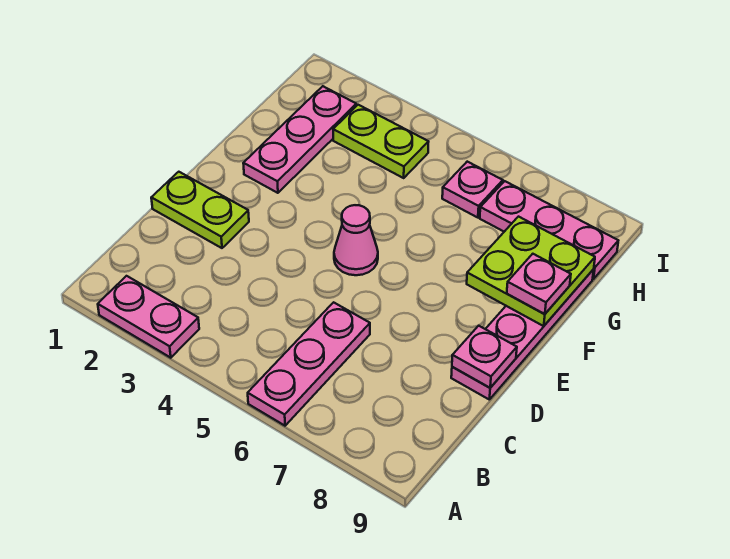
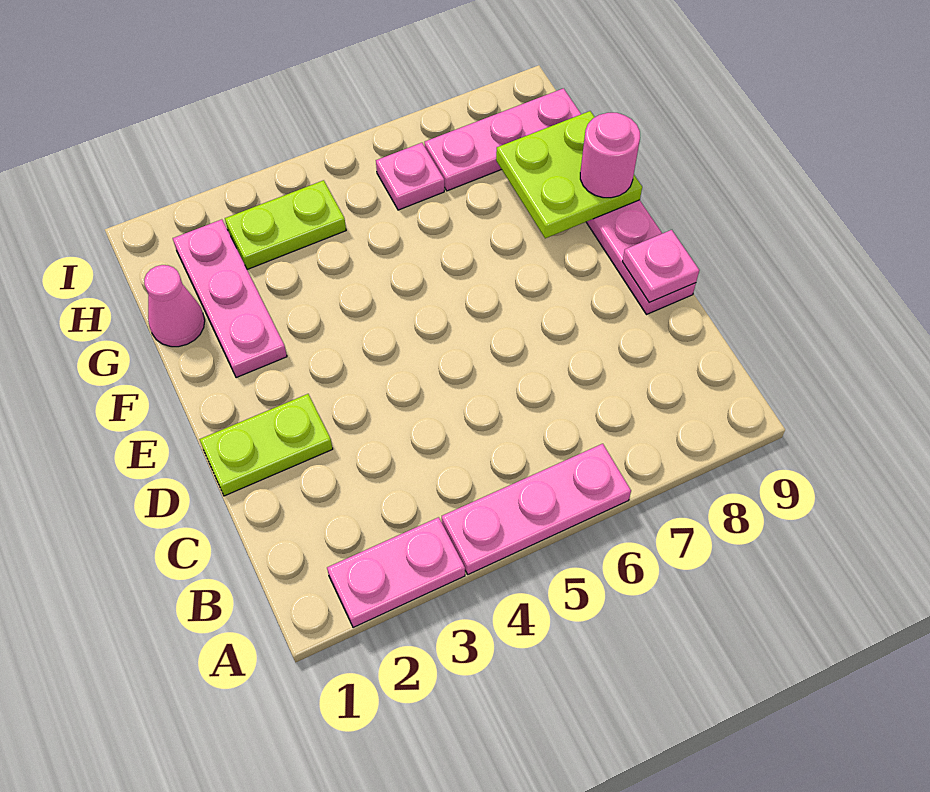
pink plate A6:C6 level 1 -> pink plate A4:A6 level 1
pink cone E5 level 1 -> pink cone G1 level 1
pink plate F9 level 3 -> pink round brick F9 level 3

